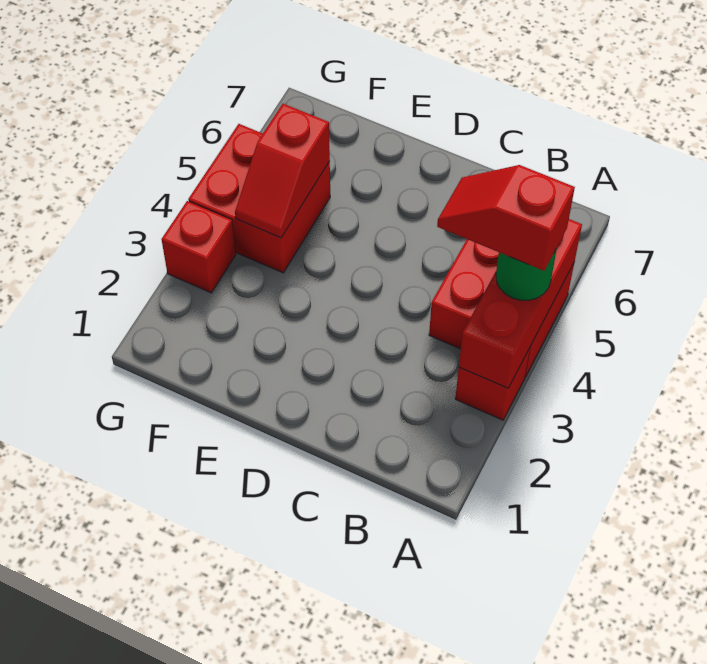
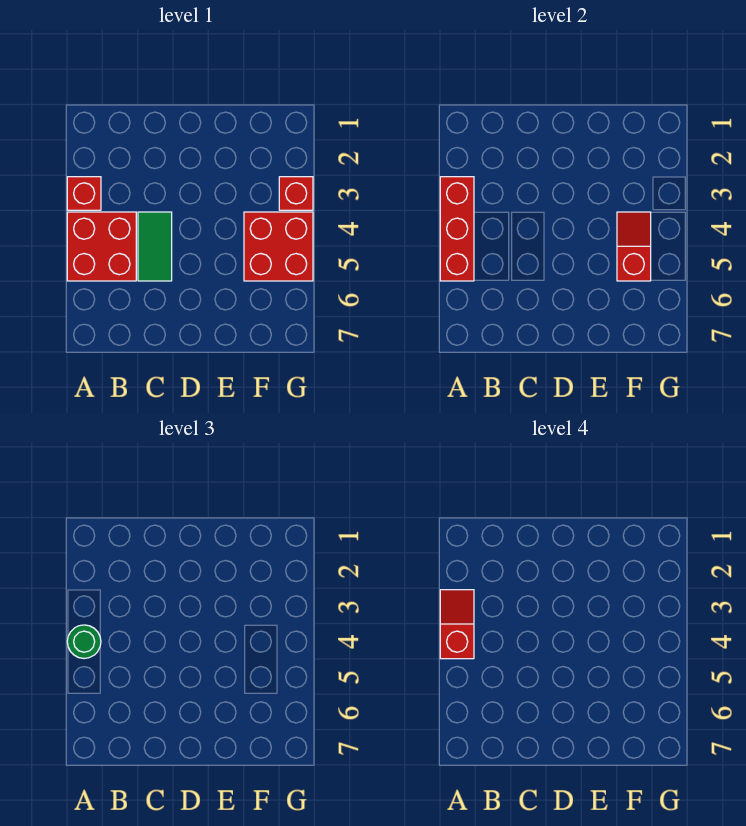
red slope A4:B4 level 4 top A -> red slope A3:A4 level 4 top 4
none -> green tile C4:C5 level 1

